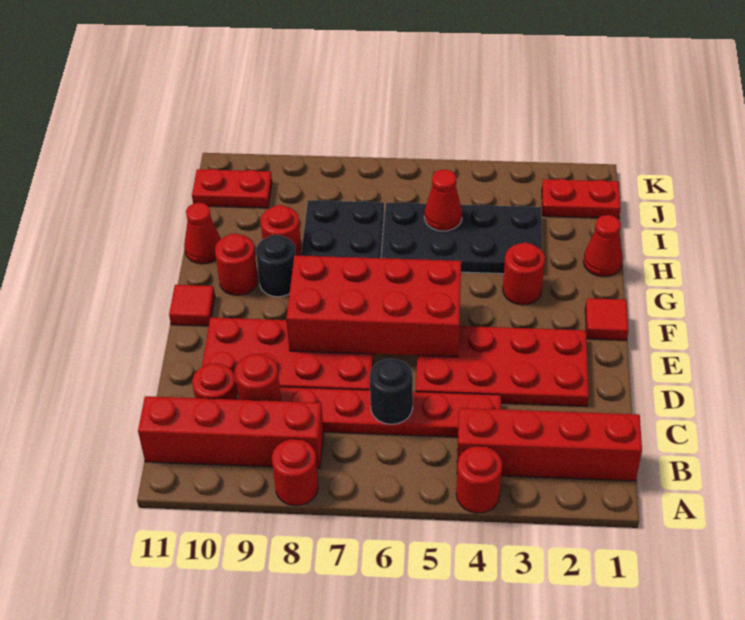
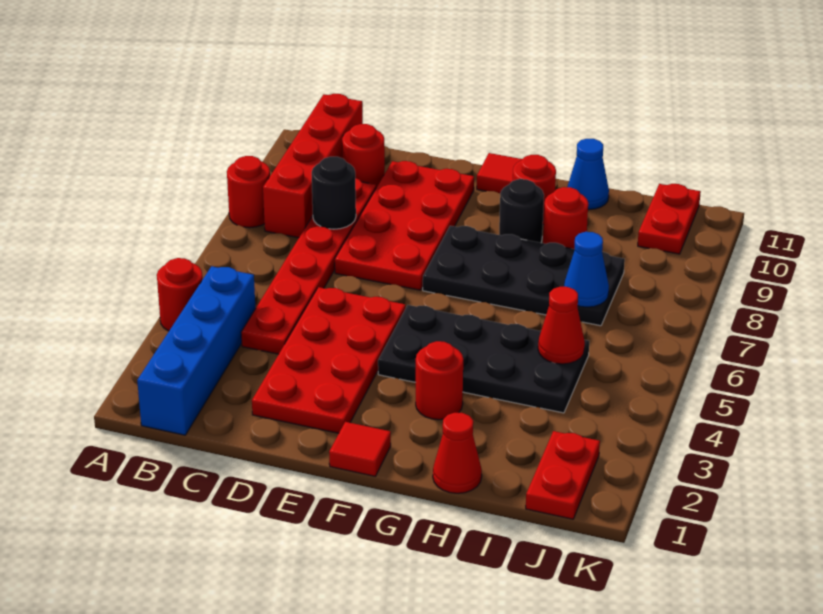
red brick B1:B4 level 1 -> blue brick B1:B4 level 1
black round brick C6 level 2 -> black round brick C8 level 2
red round brick C9 level 2 -> none
red brick E5:F8 level 2 -> none
black plate H3:I6 level 1 -> black plate F4:I5 level 1
red cone H11 level 1 -> blue cone H11 level 1
none -> blue cone I7 level 2

